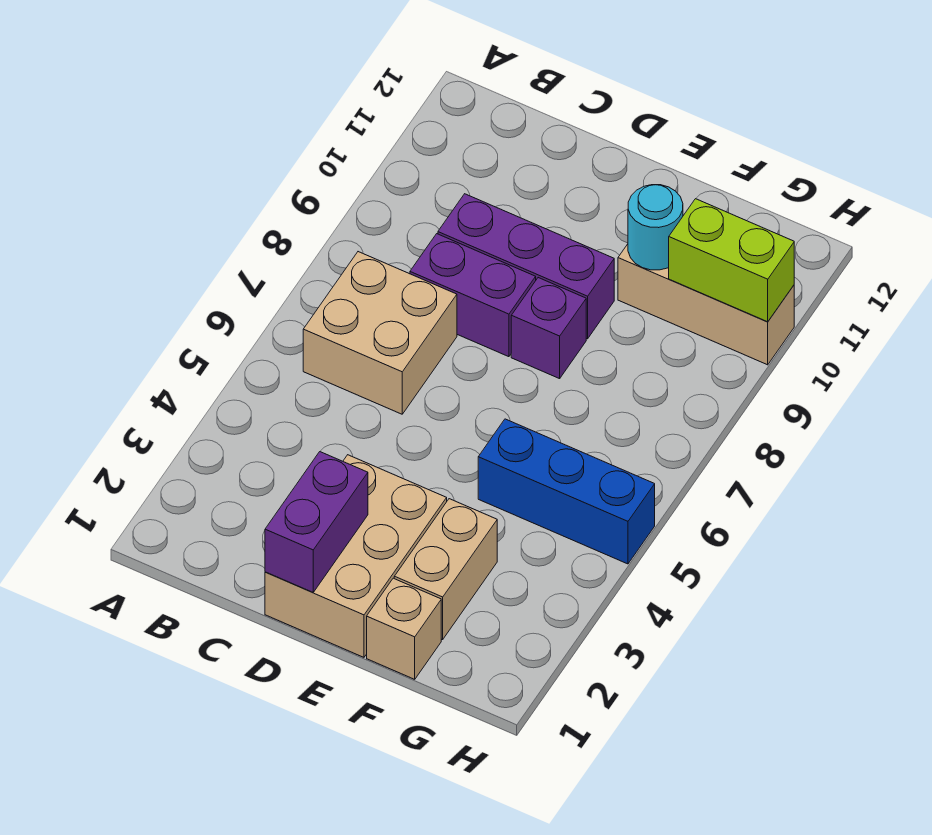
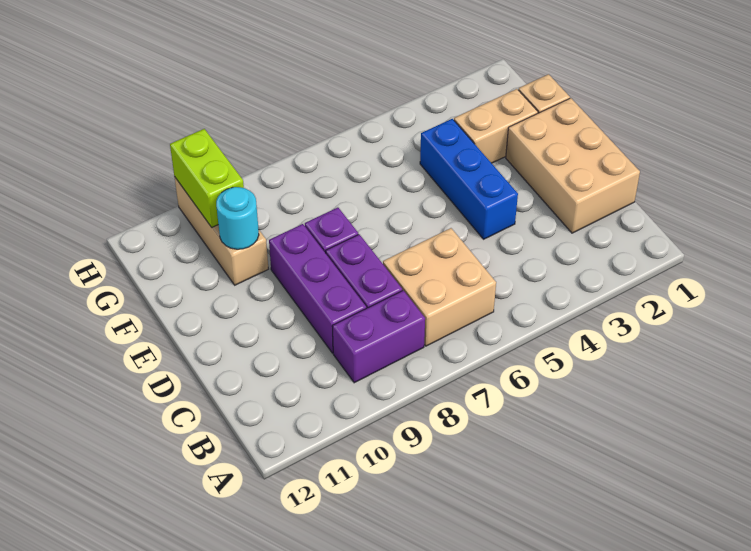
tan brick D1:E3 level 1 -> tan brick C1:E2 level 1
purple brick D1:D2 level 2 -> purple brick B8:B9 level 1
blue brick F5:H5 level 1 -> blue brick D4:F4 level 1

